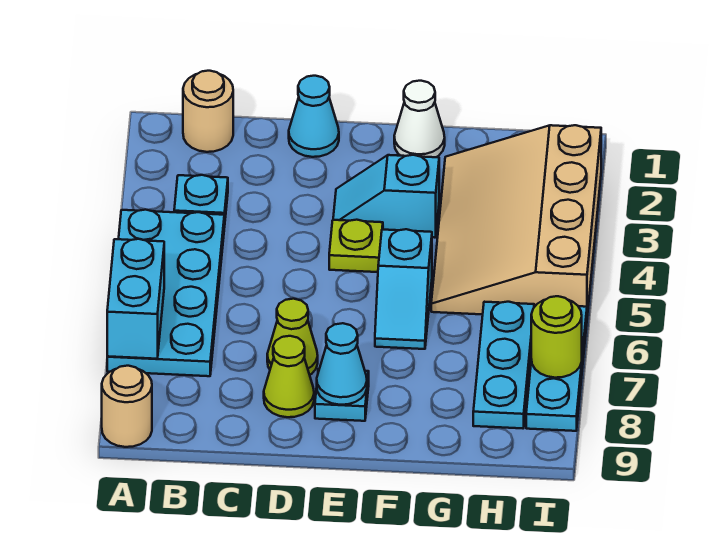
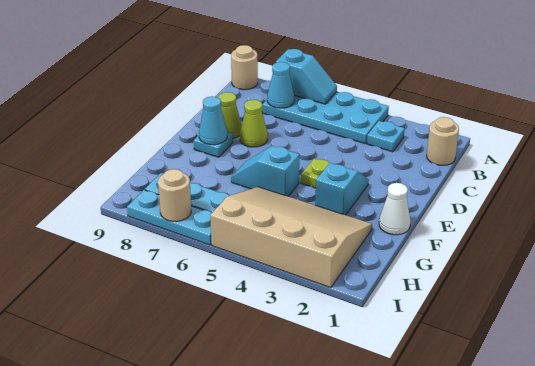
cyan brick A6:A7 level 2 -> cyan slope A6:A7 level 2 top 7
cyan cone D1 level 1 -> cyan cone B7 level 2
lime round brick I7 level 2 -> tan round brick I7 level 2

